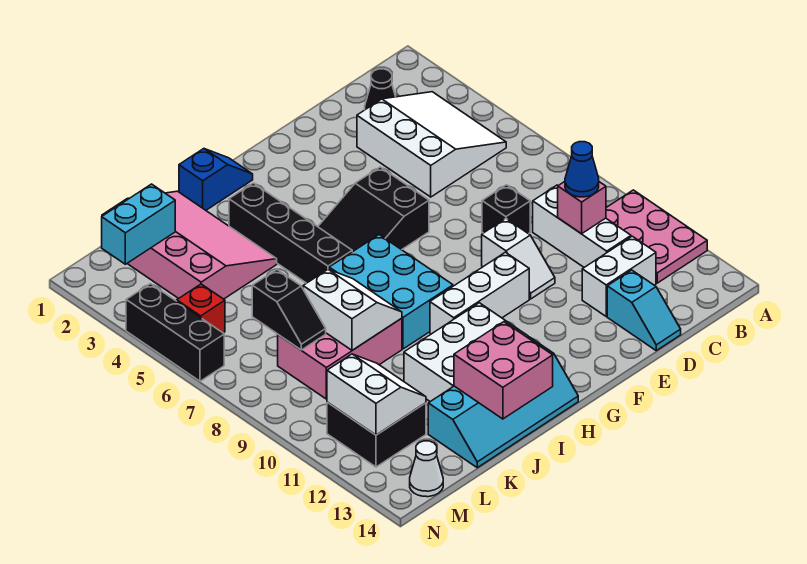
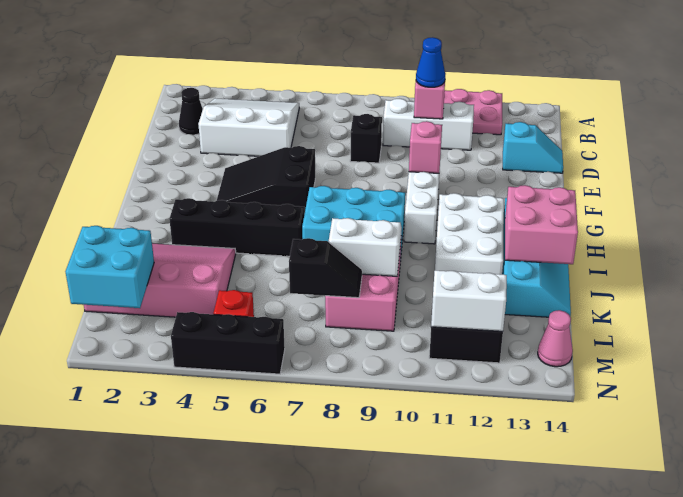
white brick C12:D12 level 1 -> none
white slope E9:E10 level 1 top 9 -> none
black slope F5:H6 level 1 top F -> black slope F4:G6 level 1 top 6
none -> pink brick F10 level 2
blue slope H1:I1 level 1 top I -> none
cyan brick L2:M2 level 2 -> cyan brick L1:M2 level 2
white cone M14 level 1 -> pink cone M14 level 1

